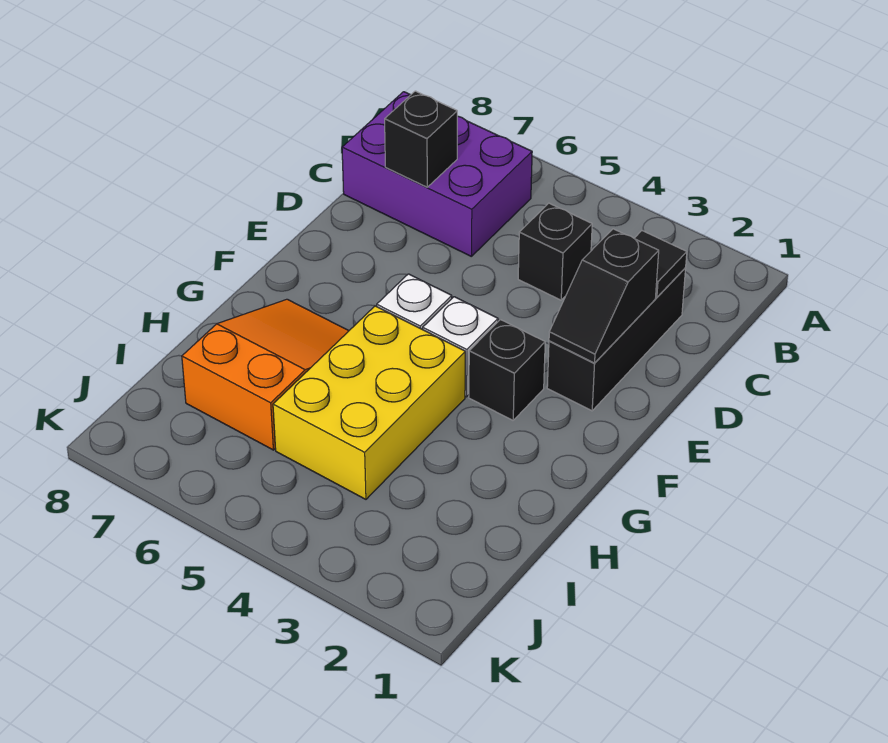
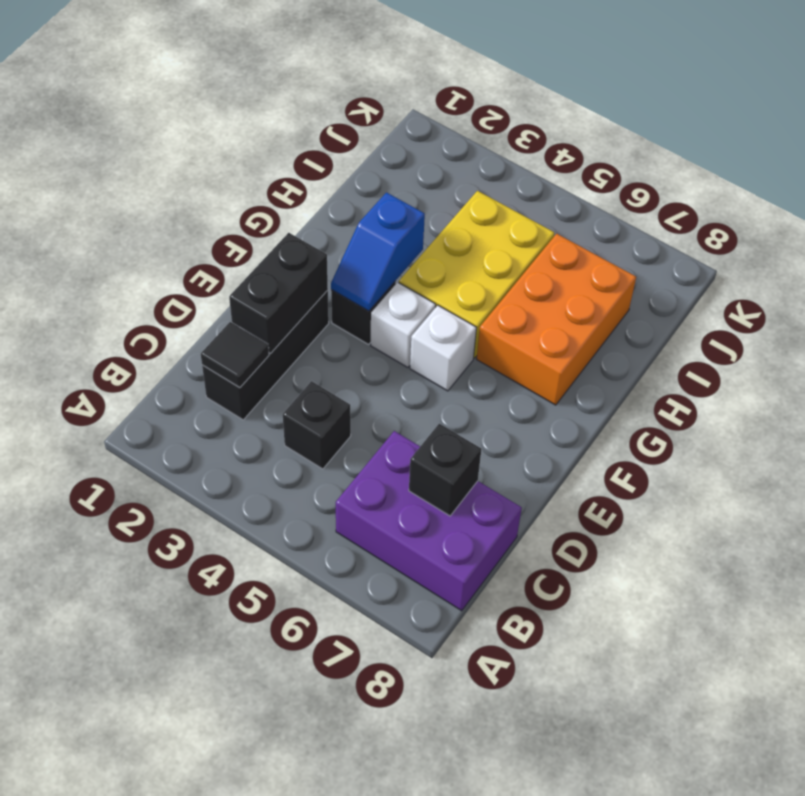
black slope D2:E2 level 2 top D -> black brick D2:E2 level 2
none -> blue slope F3:G3 level 2 top G
orange slope G6:I7 level 1 top I -> orange brick G6:I7 level 1

